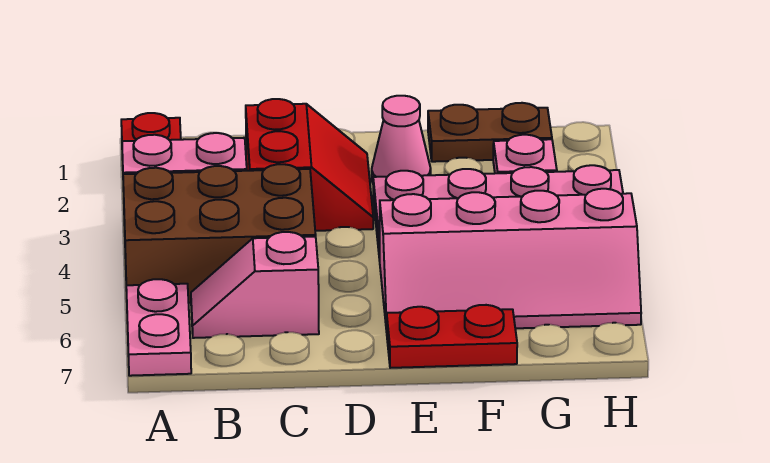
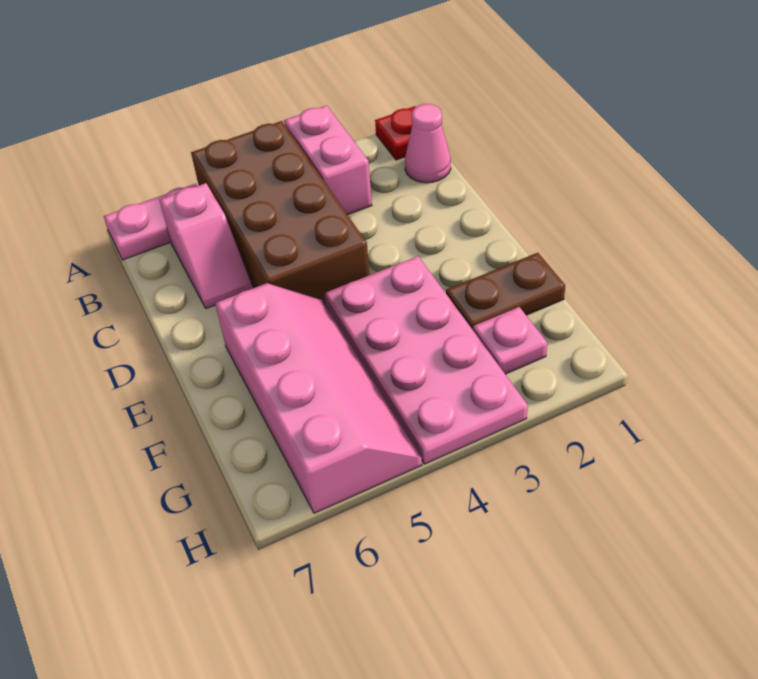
brown brick A4:C5 level 1 -> brown brick A4:D5 level 1
pink slope B6:C6 level 1 top C -> pink slope B6:C6 level 1 top B
red slope C2:D3 level 1 top C -> none
pink cone E2 level 1 -> pink cone B1 level 1
pink slope E5:H6 level 1 top 5 -> pink slope E5:H6 level 1 top 6
red plate E7:F7 level 1 -> none
brown plate F1:G1 level 1 -> brown plate F1:F2 level 1

